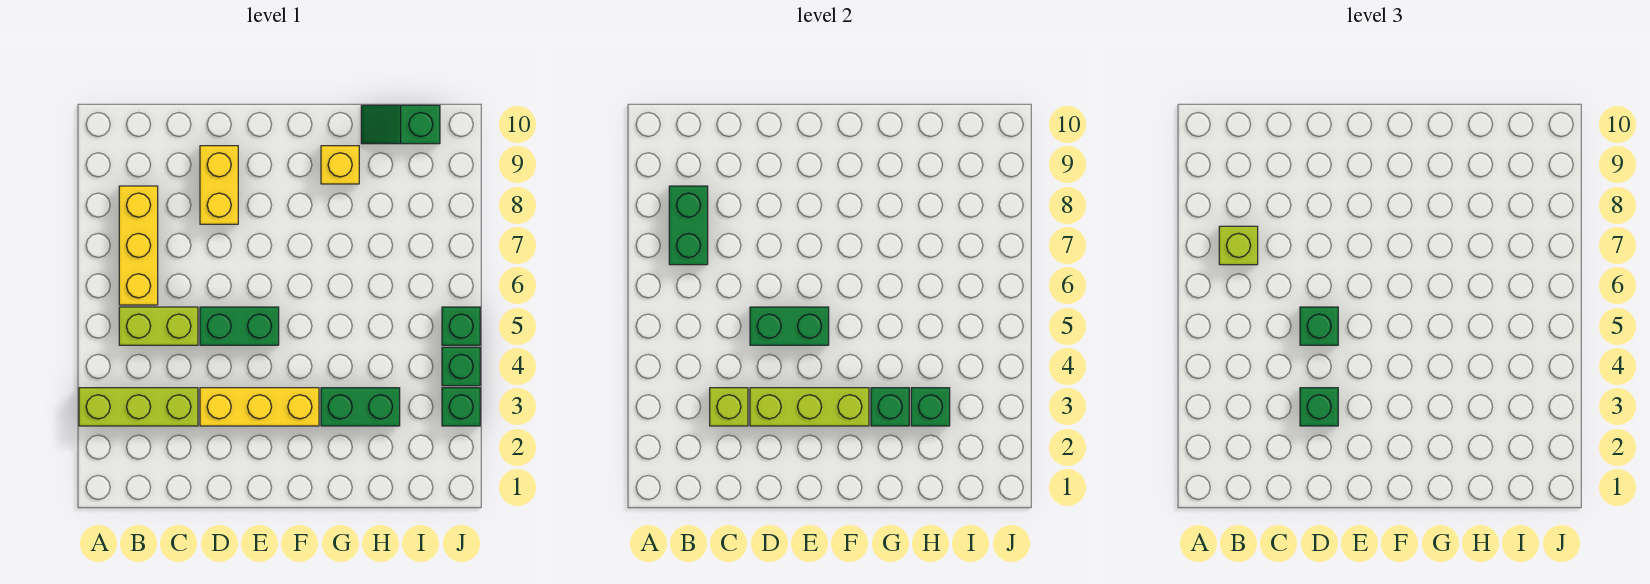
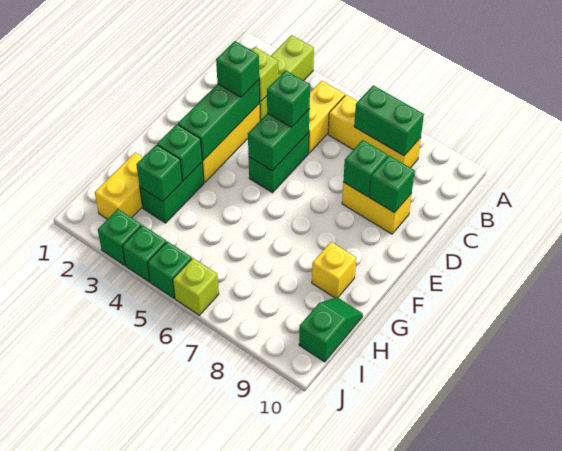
lime brick B5:C5 level 1 -> yellow brick B5:C5 level 1
lime brick B7 level 3 -> lime brick J6 level 1
lime brick D3:F3 level 2 -> green brick D3:F3 level 2
none -> green brick D8 level 2
none -> green brick D9 level 2
none -> yellow brick H2:I2 level 1

